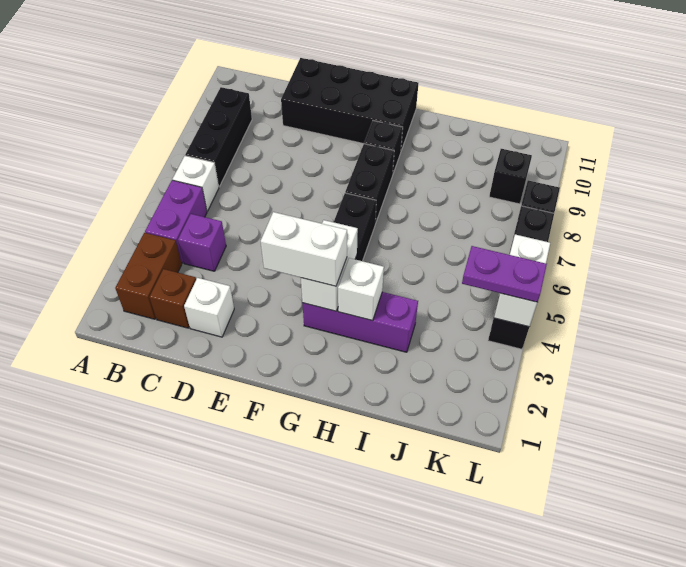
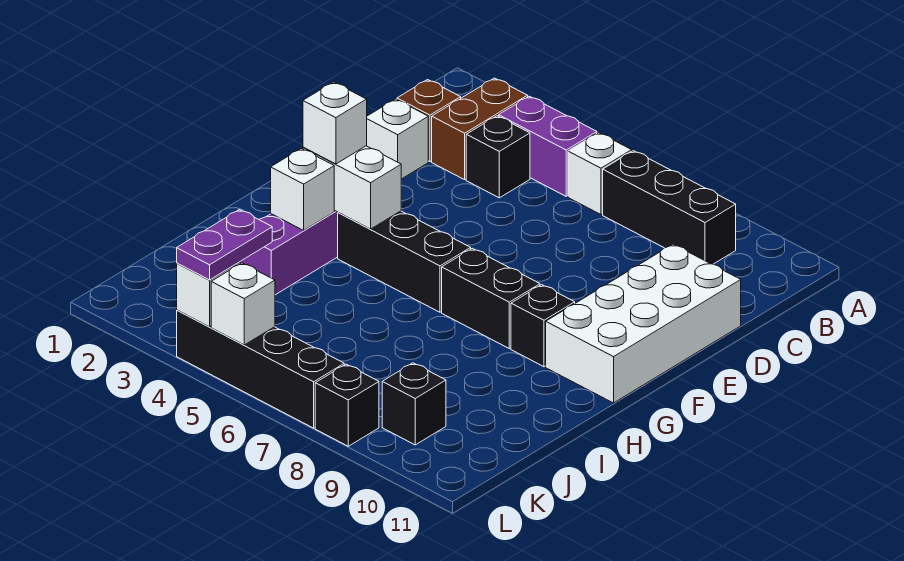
brown brick B2:B3 level 1 -> brown brick B3:C3 level 1
purple brick C4 level 1 -> black brick C4 level 1
black brick D10:G11 level 1 -> white brick D10:G11 level 1
white brick F3:G3 level 3 -> white brick G3 level 3

